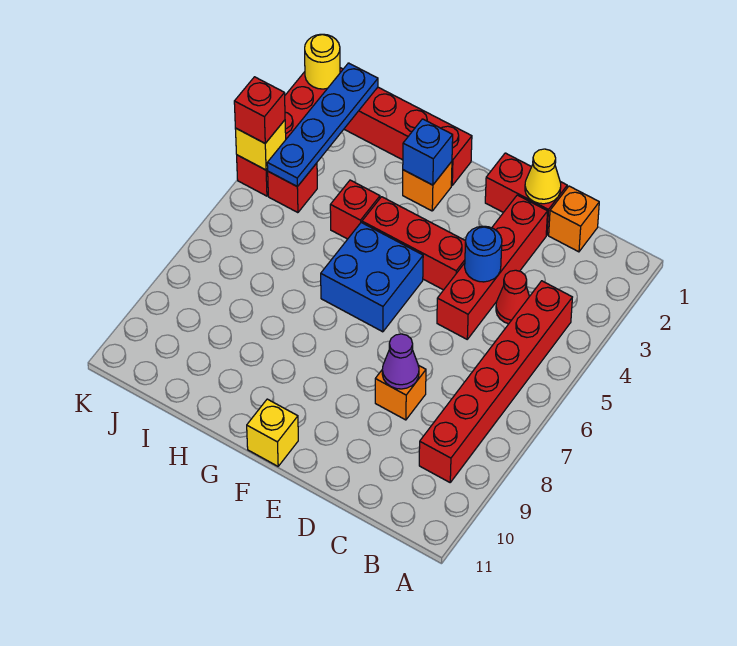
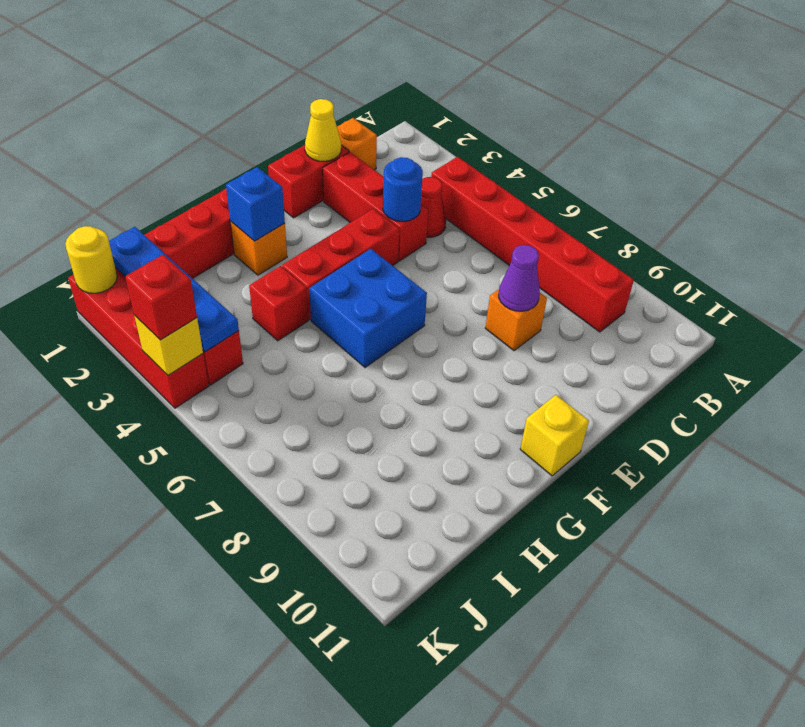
red brick D2:D5 level 1 -> red brick D2:D4 level 1

